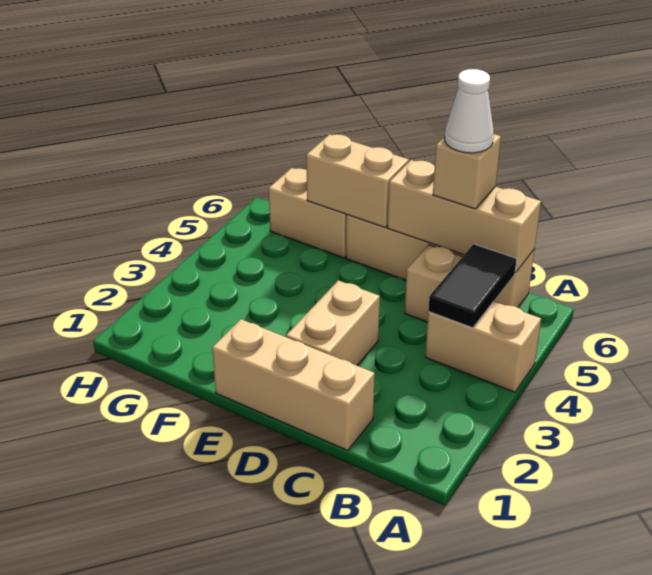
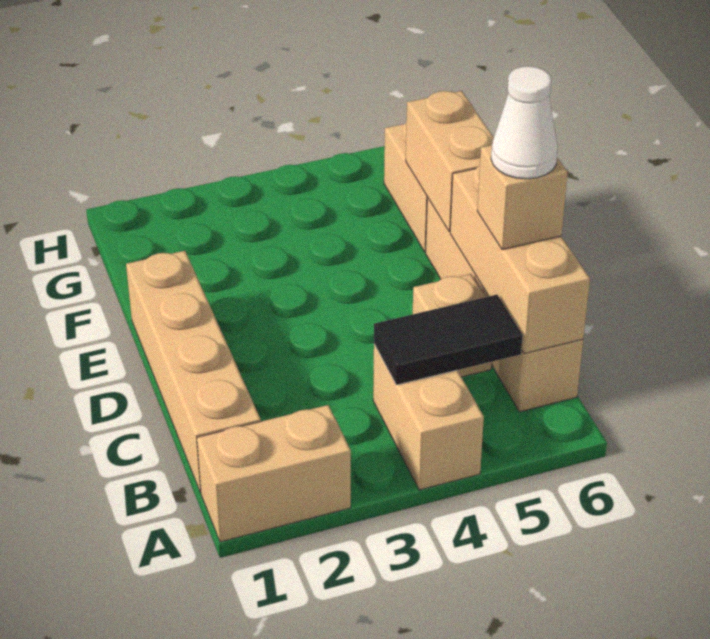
tan brick C1:E1 level 1 -> tan brick B1:E1 level 1
tan brick D2:D3 level 1 -> tan brick A1:A2 level 1

